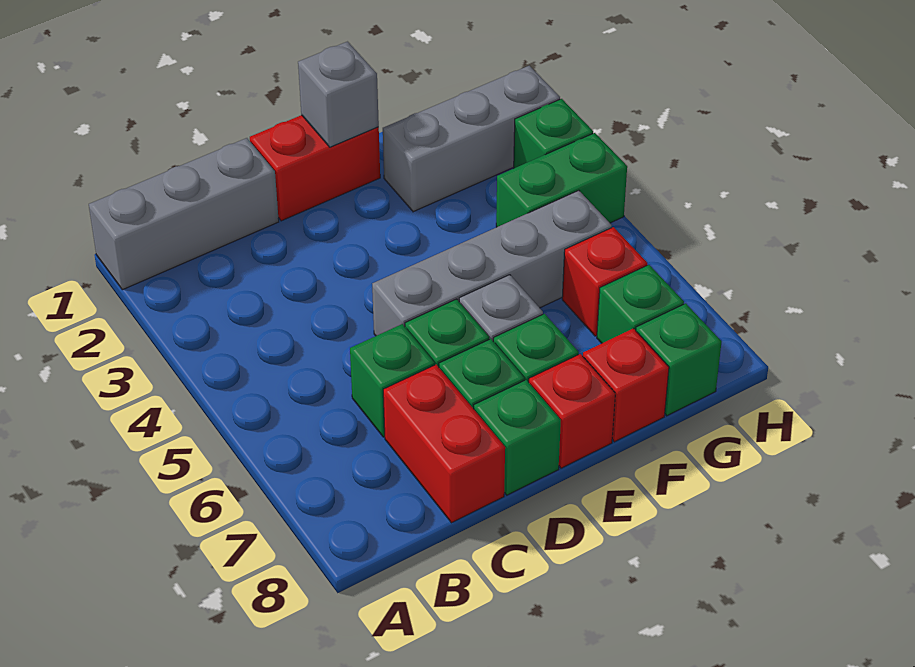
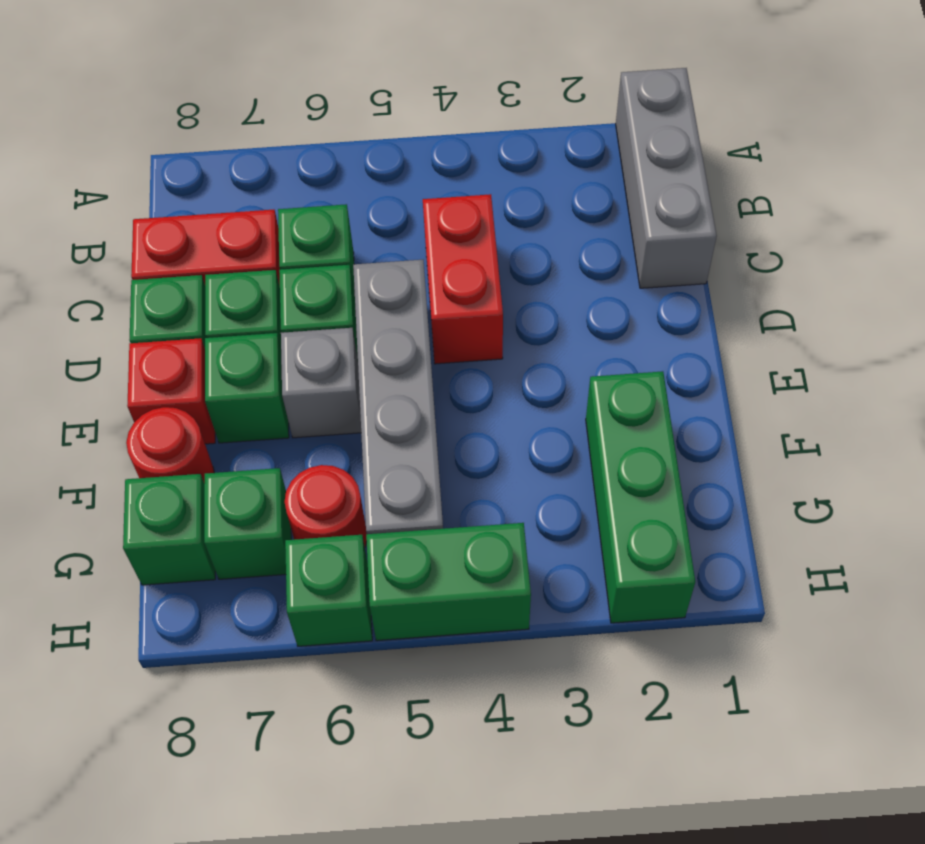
red brick D1:E1 level 1 -> red brick C4:D4 level 1
grey brick E1 level 2 -> none
grey brick F2:H2 level 1 -> green brick F2:H2 level 1
red brick F8 level 1 -> red round brick F8 level 1
green brick G4:H4 level 1 -> green brick H4:H5 level 1
red brick G6 level 1 -> red round brick G6 level 1
green brick H3 level 1 -> green brick H6 level 1

